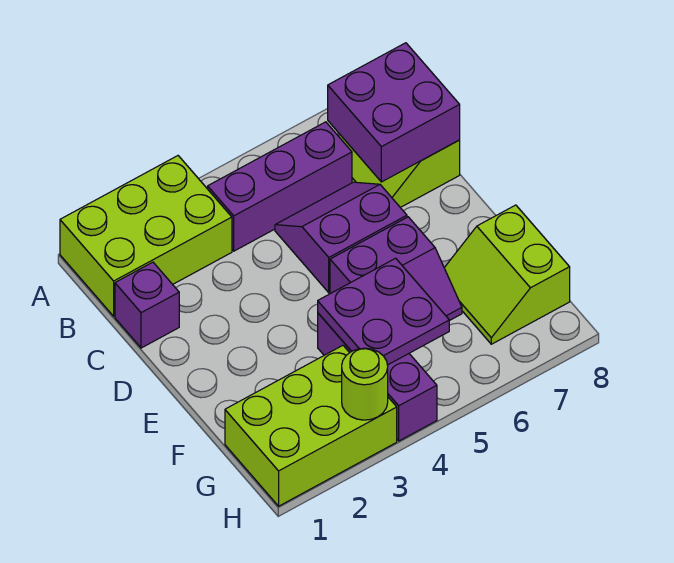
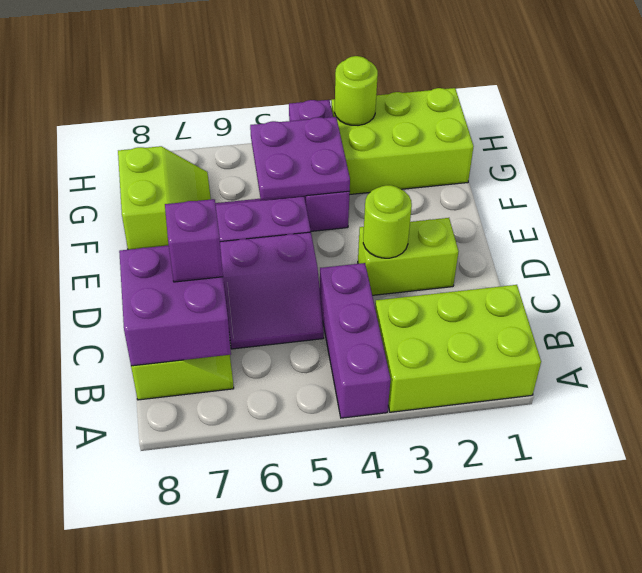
purple brick B4:B6 level 1 -> purple brick A4:C4 level 1
purple brick C1 level 1 -> purple brick C7 level 3
none -> lime brick D2:D3 level 1
none -> lime round brick D3 level 2

